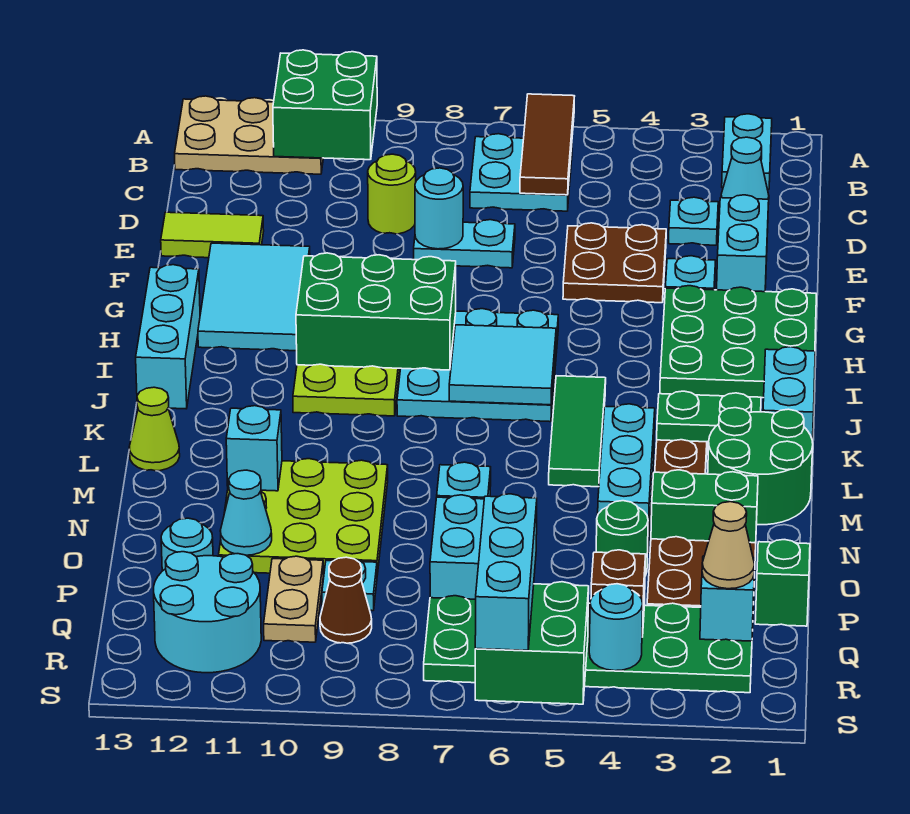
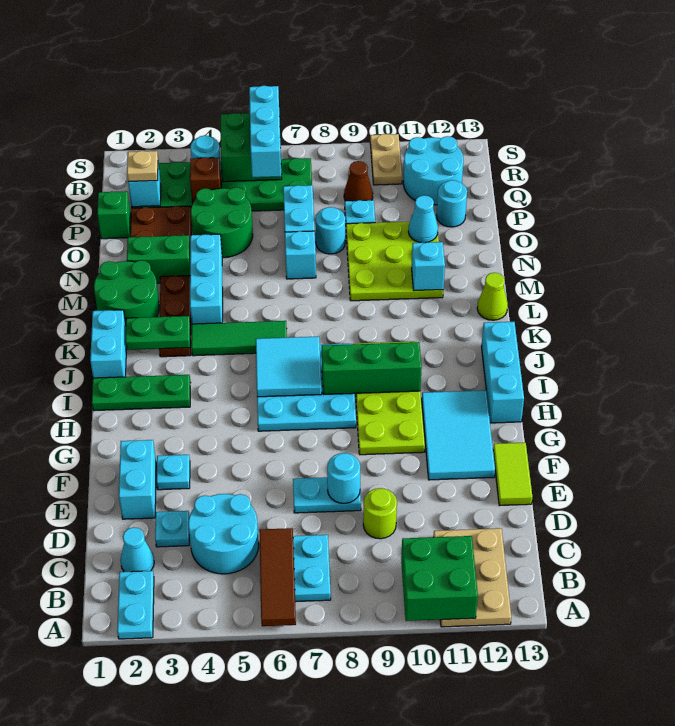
tan plate A11:B13 level 1 -> tan plate A11:C12 level 1
none -> cyan round brick C4:D5 level 1
brown plate E4:F5 level 1 -> none
lime tile E12:E13 level 1 -> lime tile E13:F13 level 1
green plate G1:I3 level 1 -> green plate I1:I3 level 1
green brick H8:I10 level 2 -> green brick I8:I10 level 2
green tile J5:L5 level 1 -> green tile K4:K6 level 1
green round brick O4 level 1 -> green round brick O4:P5 level 1
none -> cyan round brick O8 level 1
tan plate P10:Q10 level 1 -> tan plate R10:S10 level 1
tan cone Q2 level 3 -> tan plate Q2 level 3

